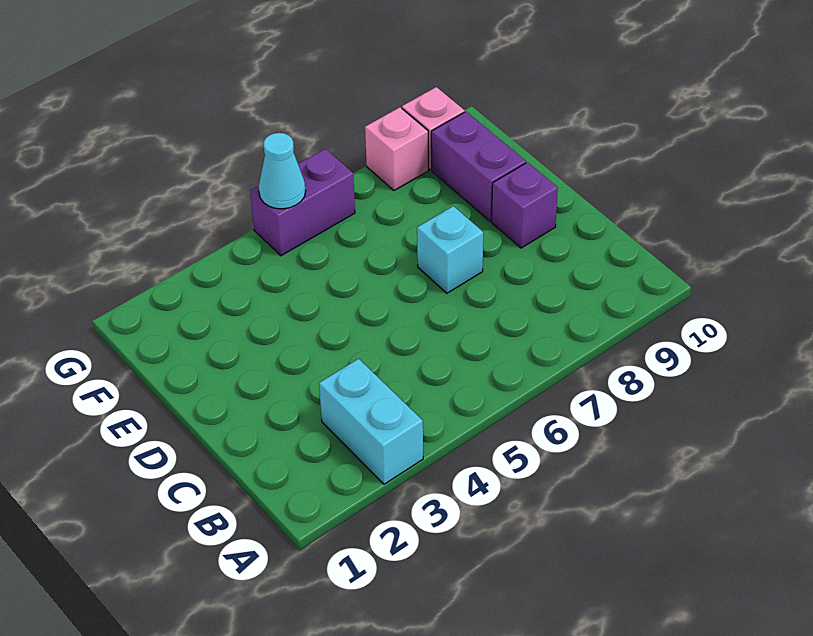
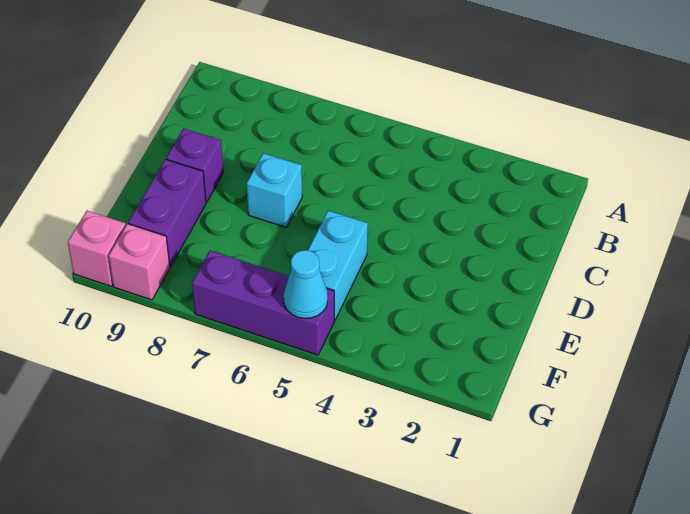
cyan brick A3:B3 level 1 -> cyan brick E5:F5 level 1
purple brick G5:G6 level 1 -> purple brick G5:G7 level 1
pink brick G8 level 1 -> pink brick G10 level 1

